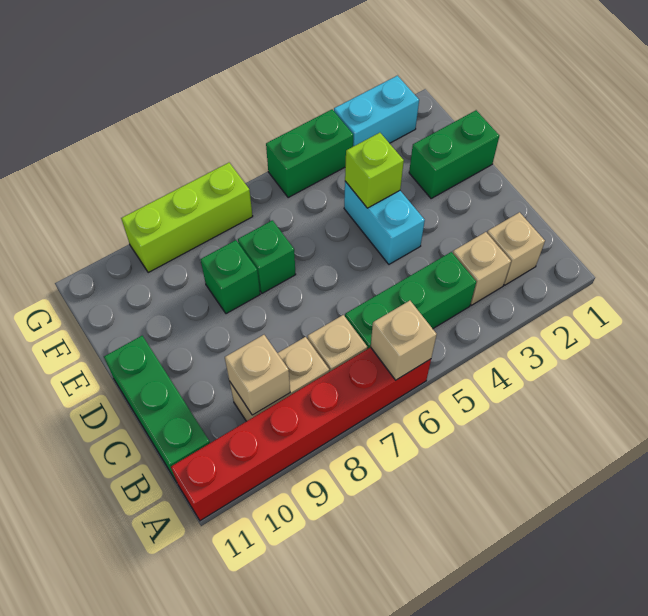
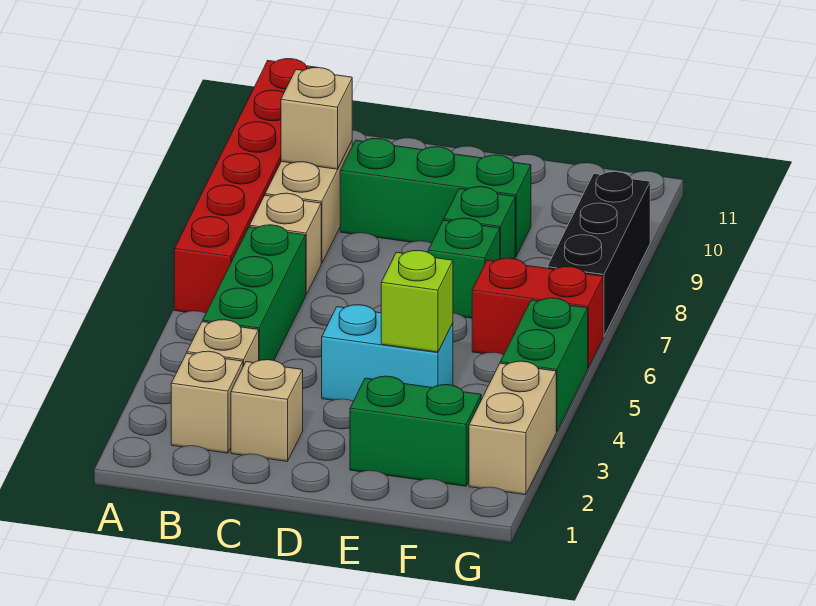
tan brick A6 level 2 -> tan brick C2 level 1
green brick B11:D11 level 1 -> green brick C9:E9 level 1
green brick E1:E2 level 1 -> green brick E2:F2 level 1
none -> red brick F6:G6 level 1
cyan brick G2:G3 level 1 -> tan brick G2:G3 level 1
lime brick G7:G9 level 1 -> black brick G7:G9 level 1

